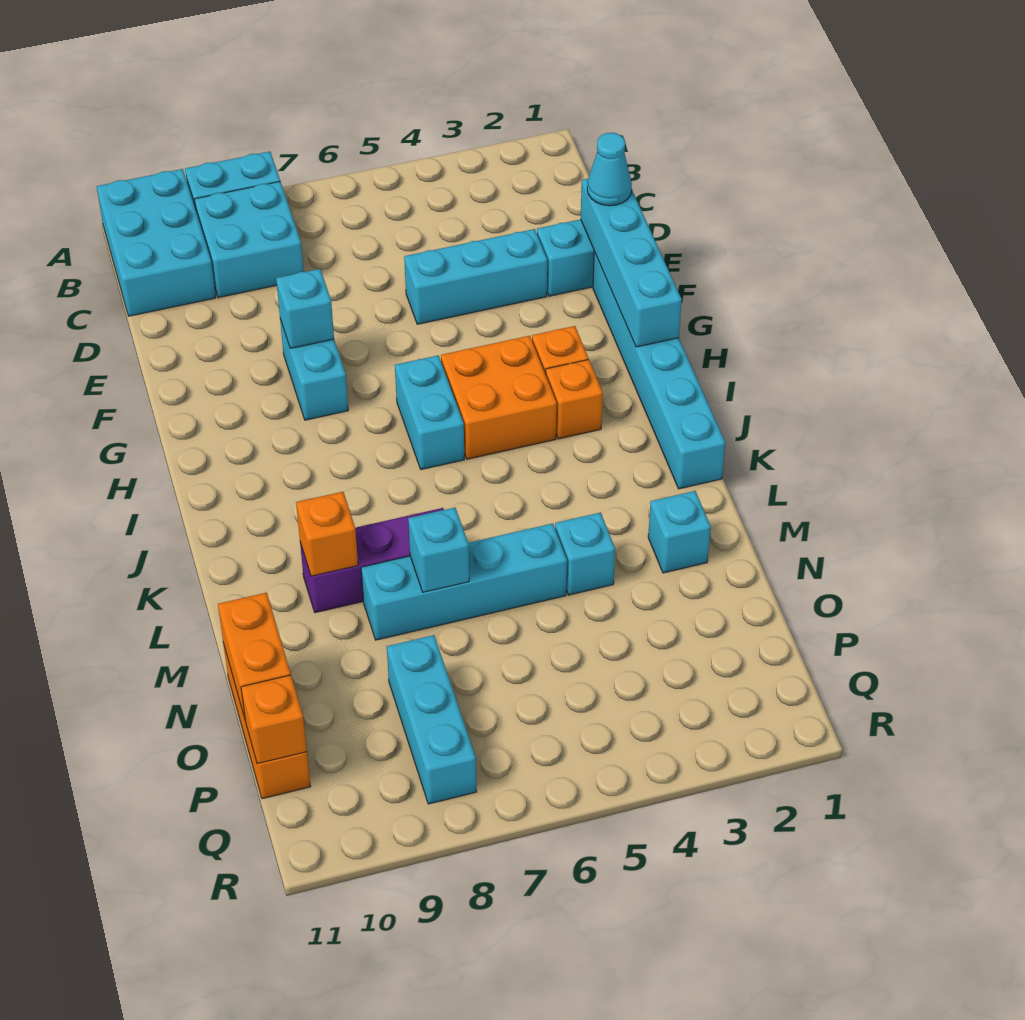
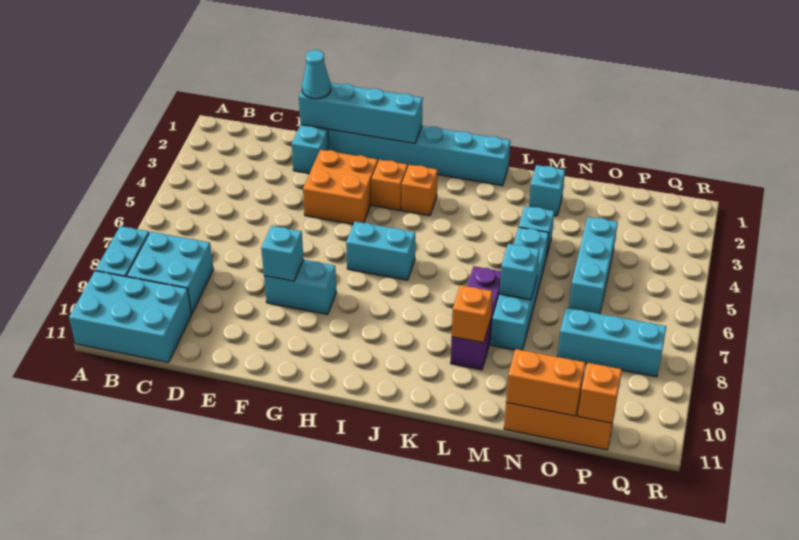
cyan brick E3:E5 level 1 -> cyan brick O4:O6 level 1
orange brick H4:I5 level 1 -> orange brick F3:G4 level 1

